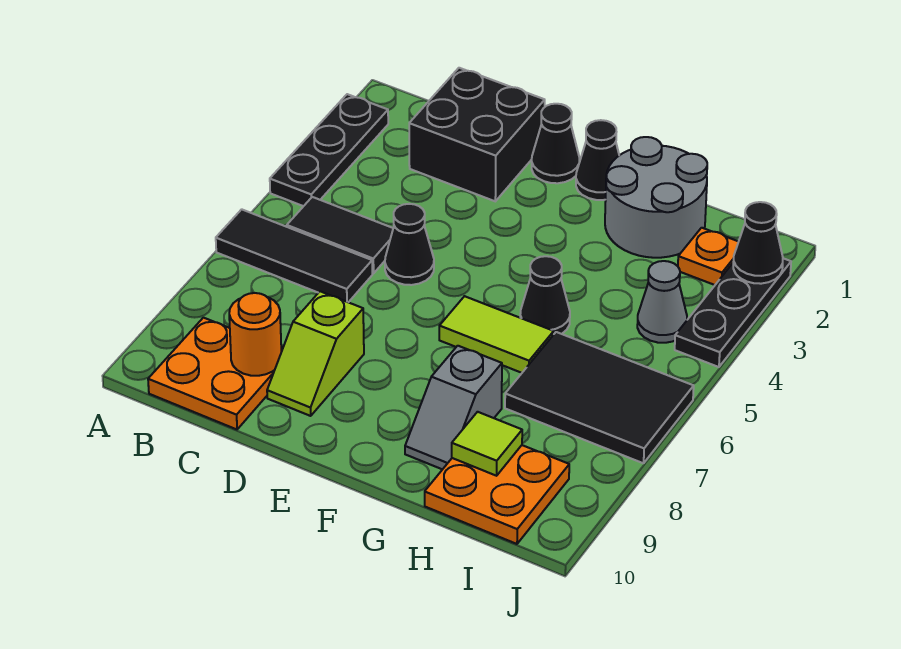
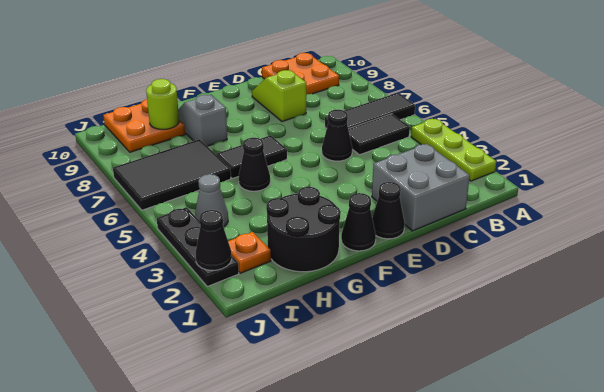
black plate A2:A4 level 1 -> lime plate A2:A4 level 1
black brick C1:D2 level 1 -> grey brick C1:D2 level 1
orange round brick C9 level 2 -> none
lime tile F6:G6 level 1 -> black tile F6:G6 level 1
grey round brick G1:H2 level 1 -> black round brick G1:H2 level 1
lime tile H9 level 2 -> lime round brick H9 level 2

